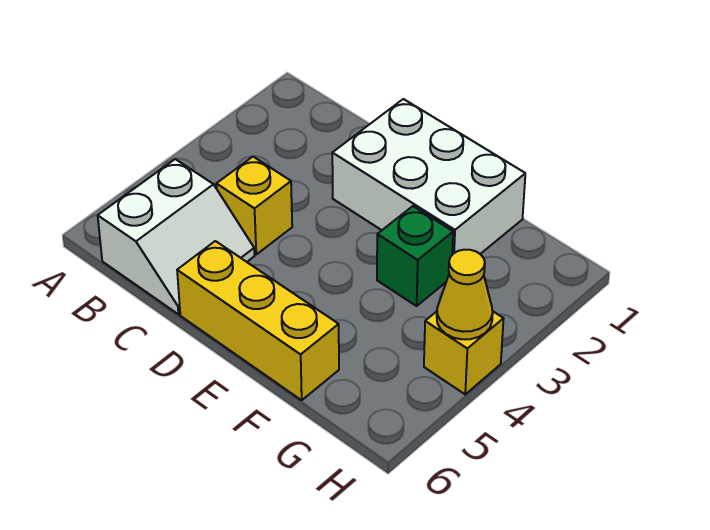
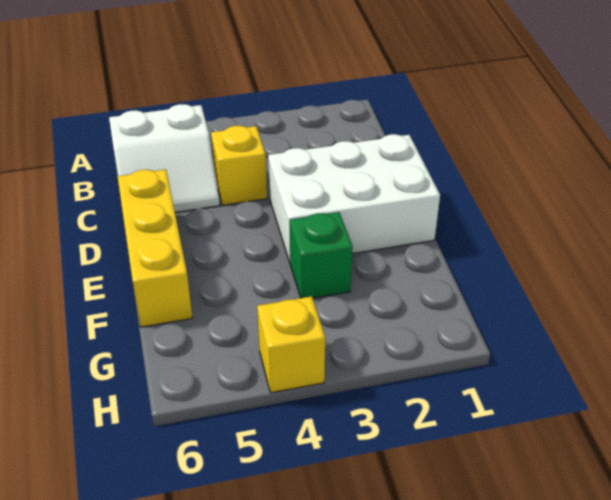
white brick D1:F2 level 1 -> white brick D1:E3 level 1
yellow cone H4 level 2 -> none

